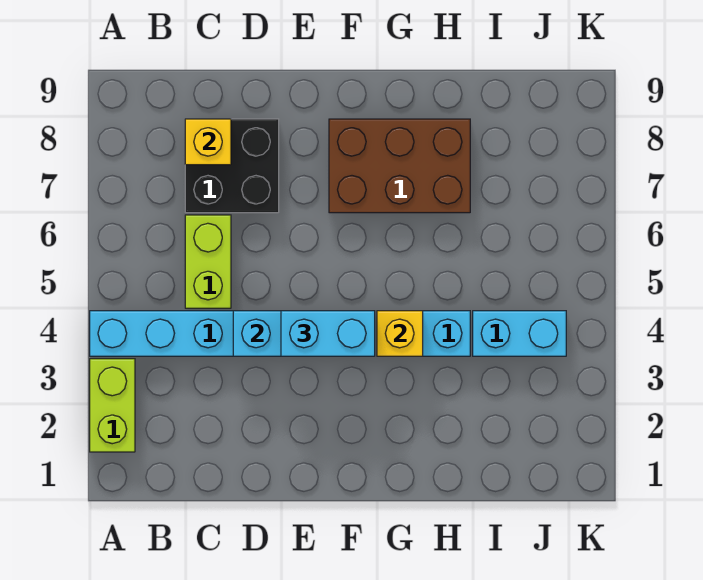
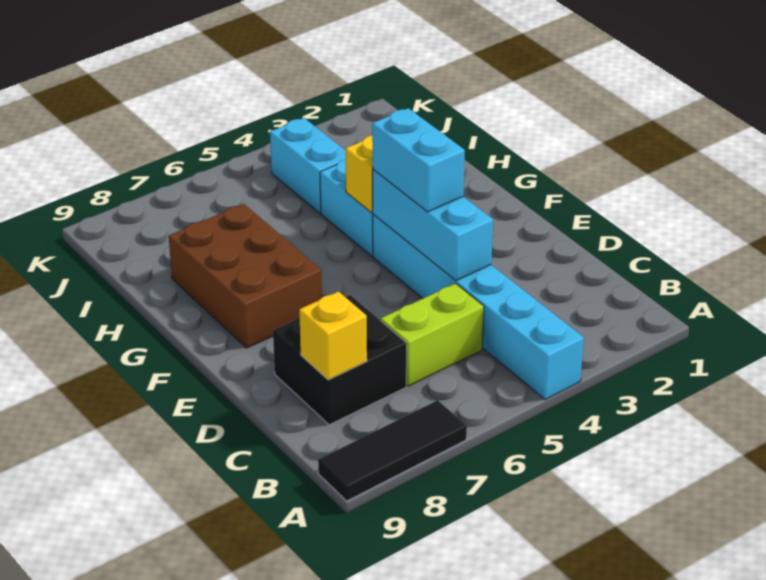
lime brick A2:A3 level 1 -> none
none -> black tile A7:A9 level 1

